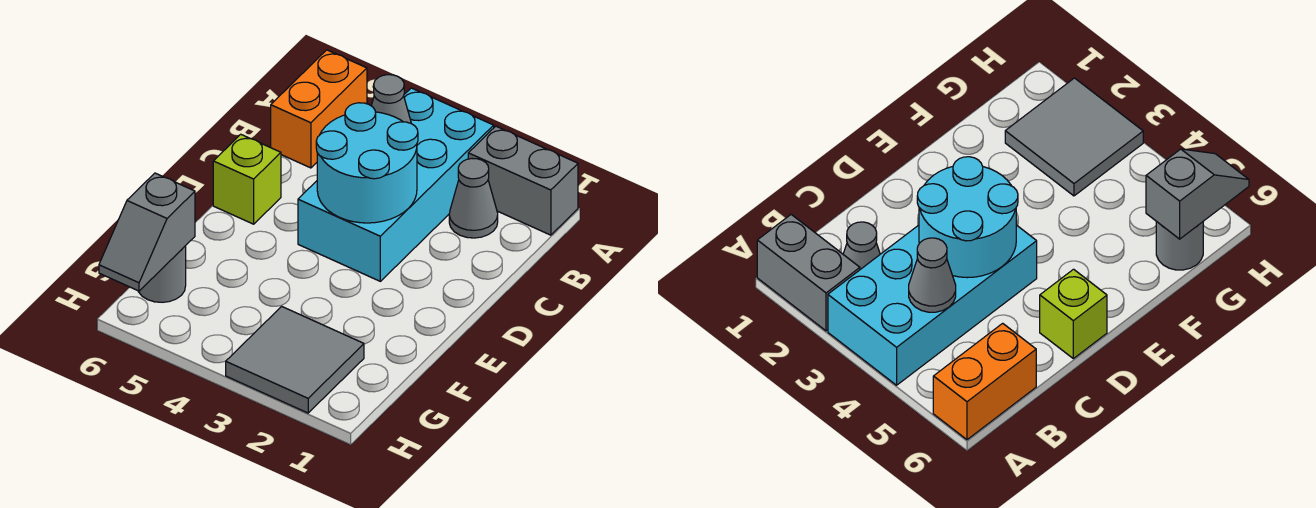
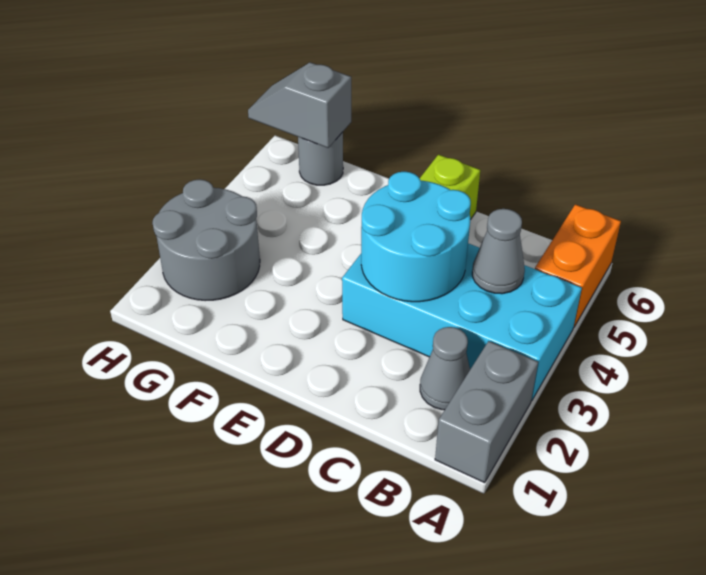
orange brick A6:B6 level 1 -> orange brick A5:A6 level 1
grey tile G2:H3 level 1 -> grey round brick G2:H3 level 1

